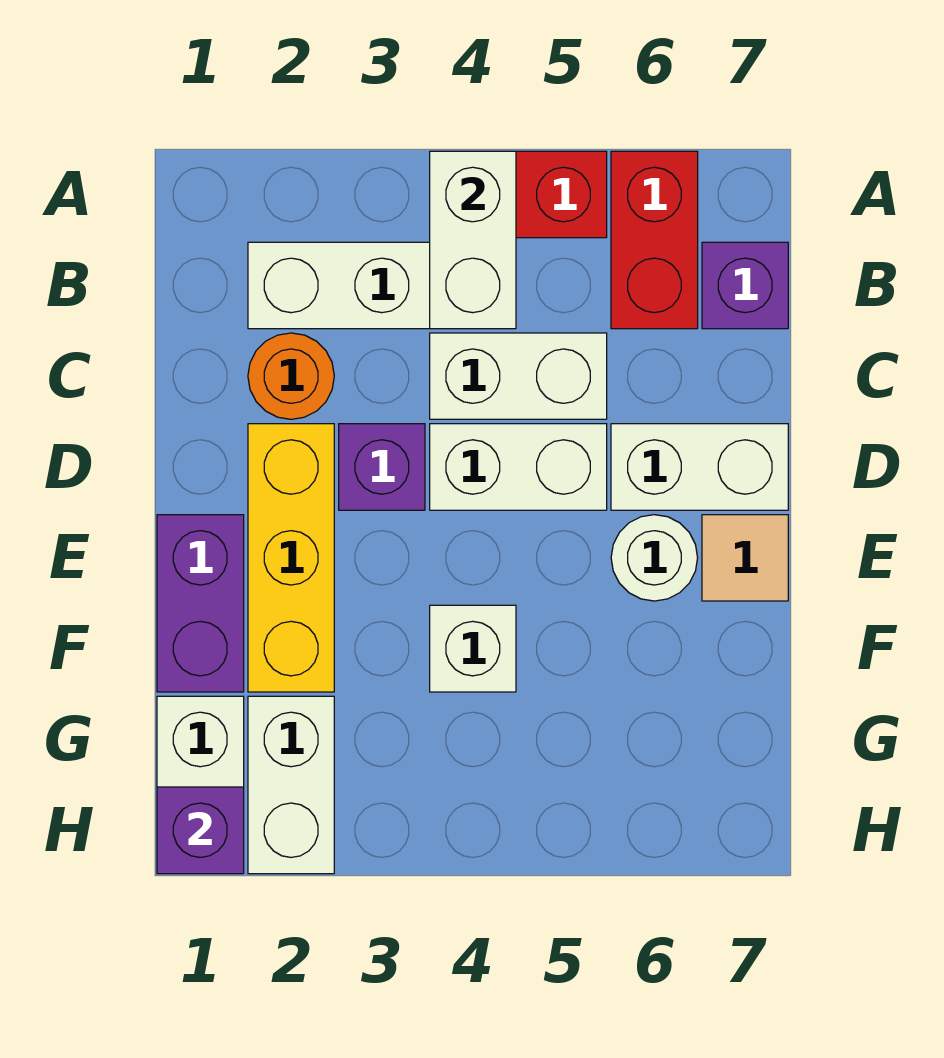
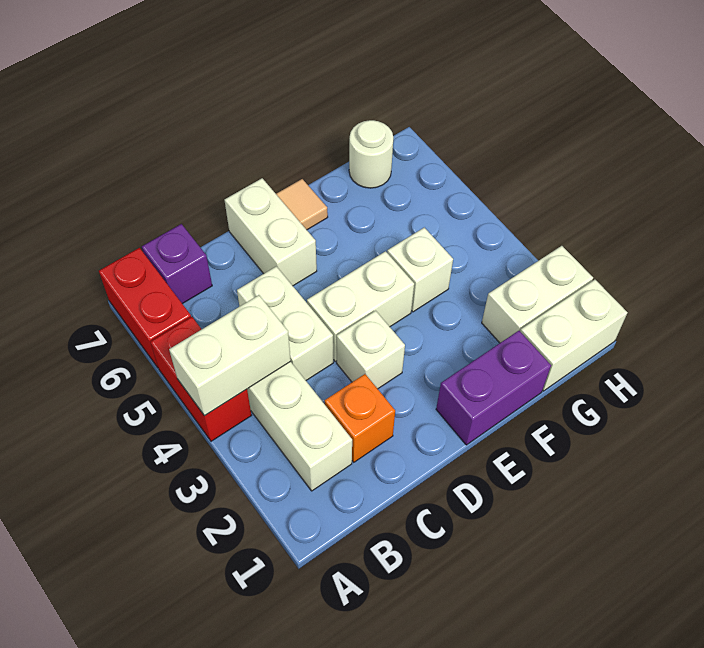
red brick A6:B6 level 1 -> red brick A6:A7 level 1
orange round brick C2 level 1 -> orange brick C2 level 1
yellow brick D2:F2 level 1 -> none
purple brick D3 level 1 -> white brick D3 level 1
white brick D4:D5 level 1 -> white brick D4:E4 level 1
white round brick E6 level 1 -> white round brick G7 level 1
purple brick H1 level 2 -> none

